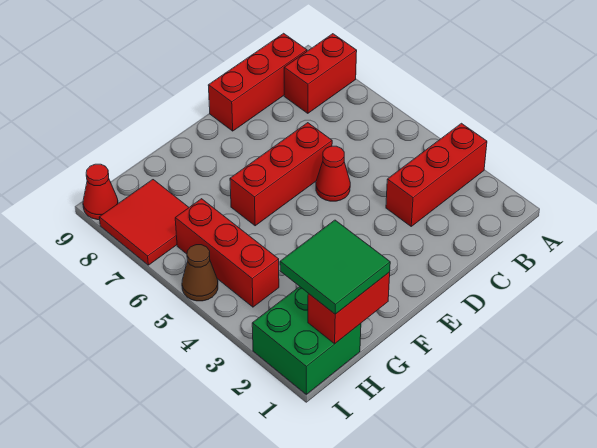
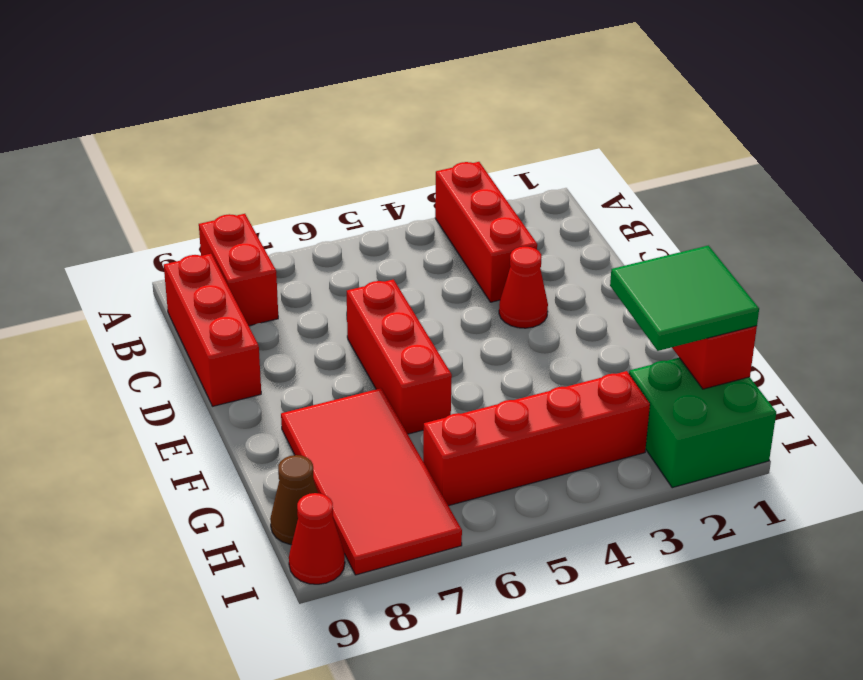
red cone D5 level 1 -> red cone D3 level 1
red brick H4:H6 level 1 -> red brick H3:H6 level 1
red tile H7:I8 level 1 -> red tile F7:I8 level 1
brown cone I5 level 1 -> brown cone H9 level 1

